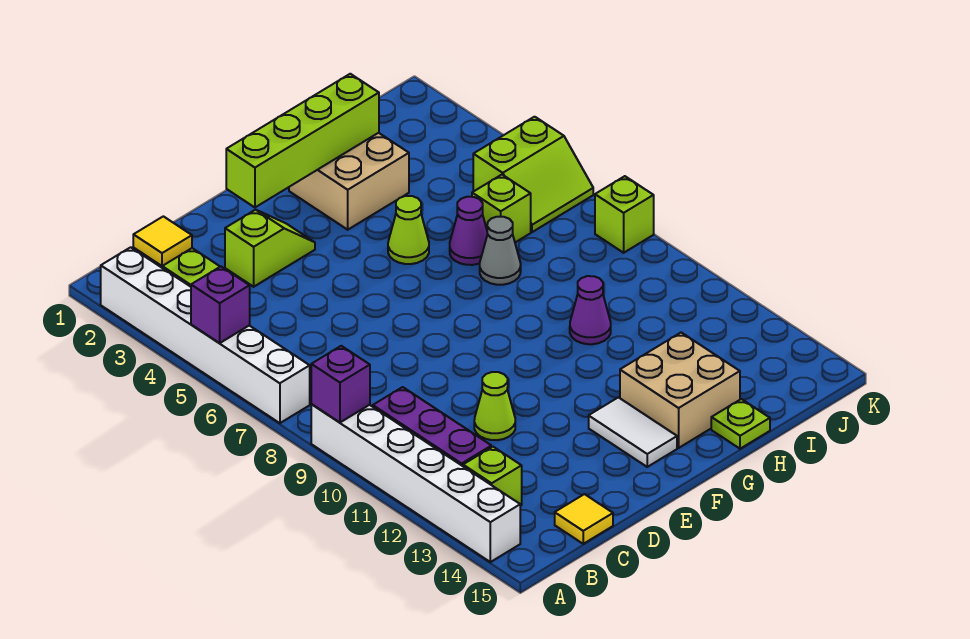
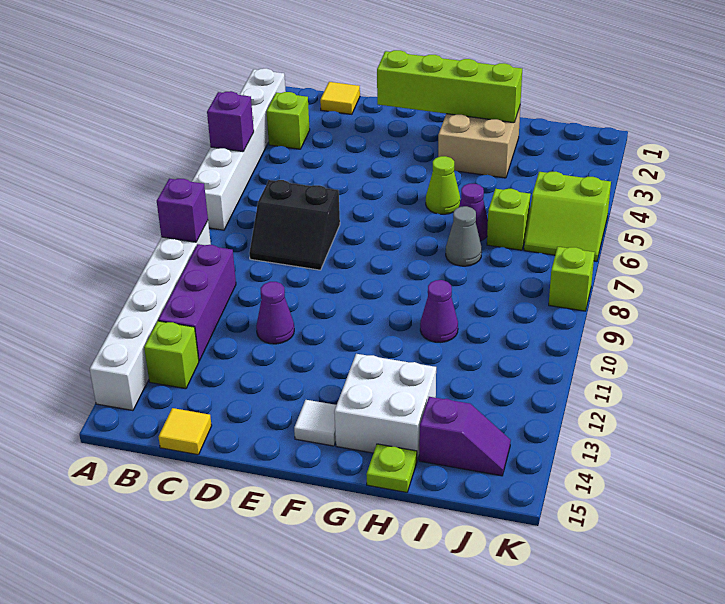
none -> black slope C7:D8 level 1 top 7
lime slope D3:E3 level 1 top D -> none
lime cone D11 level 1 -> purple cone D11 level 1
white tile F13:F14 level 1 -> white tile F14 level 1
tan brick G13:H14 level 1 -> white brick G13:H14 level 1
none -> purple slope I14:J14 level 1 top I

